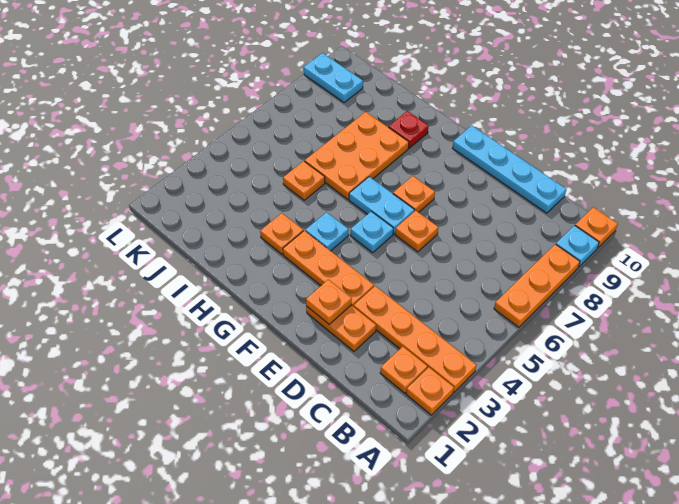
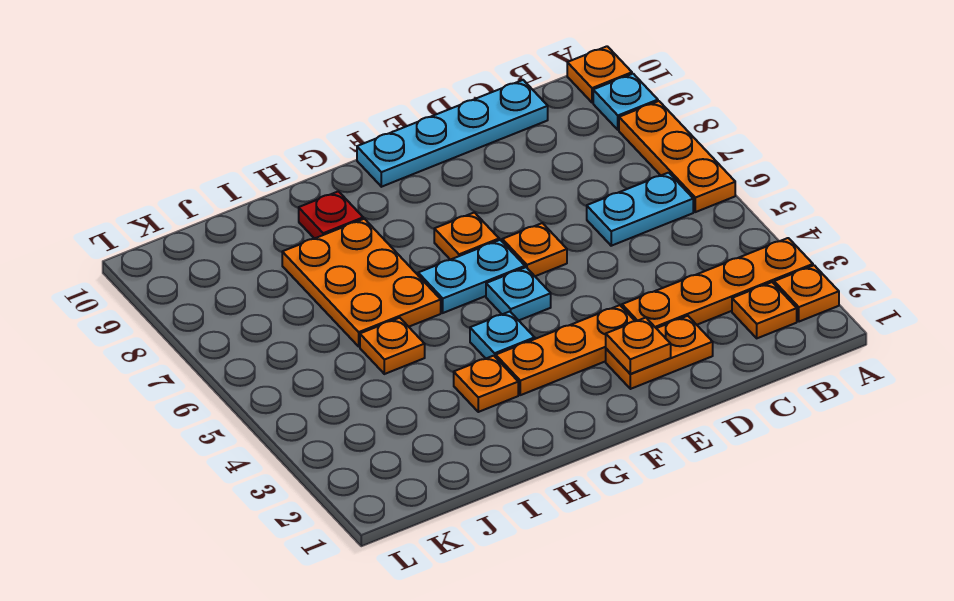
cyan plate K9:L9 level 1 -> cyan plate B6:C6 level 1

